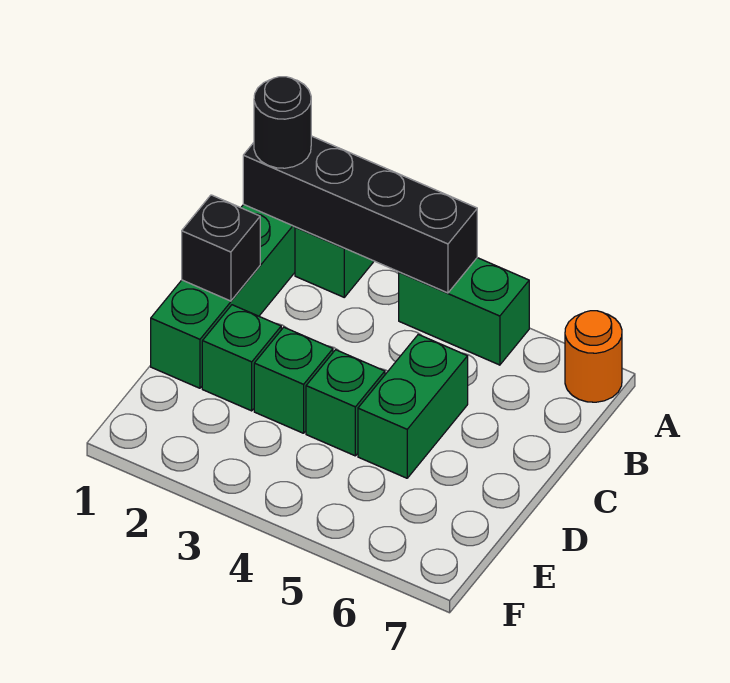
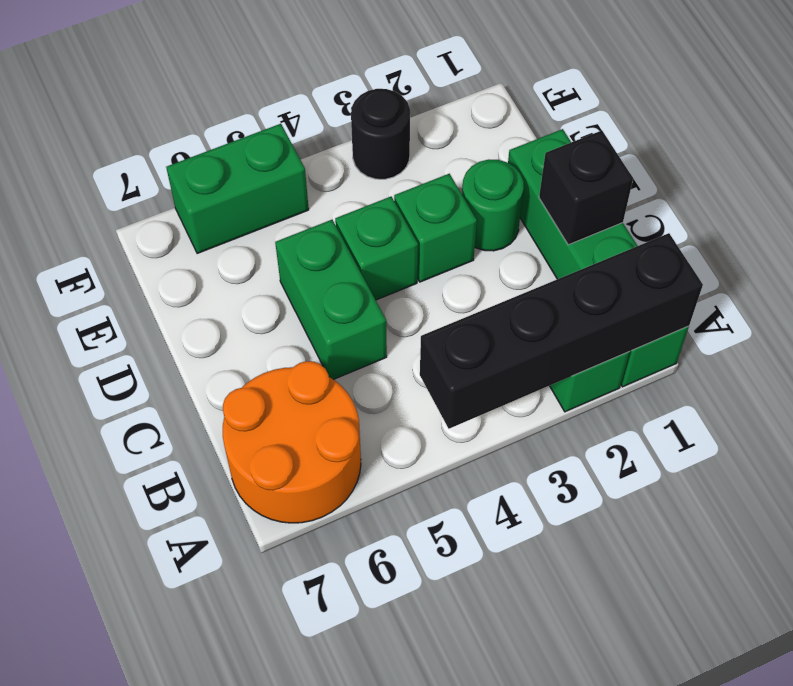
black round brick A1 level 3 -> black round brick F3 level 1
green brick A4:A5 level 1 -> green brick F5:F6 level 1
orange round brick A7 level 1 -> orange round brick A6:B7 level 1
green brick D2 level 1 -> green round brick D2 level 1

